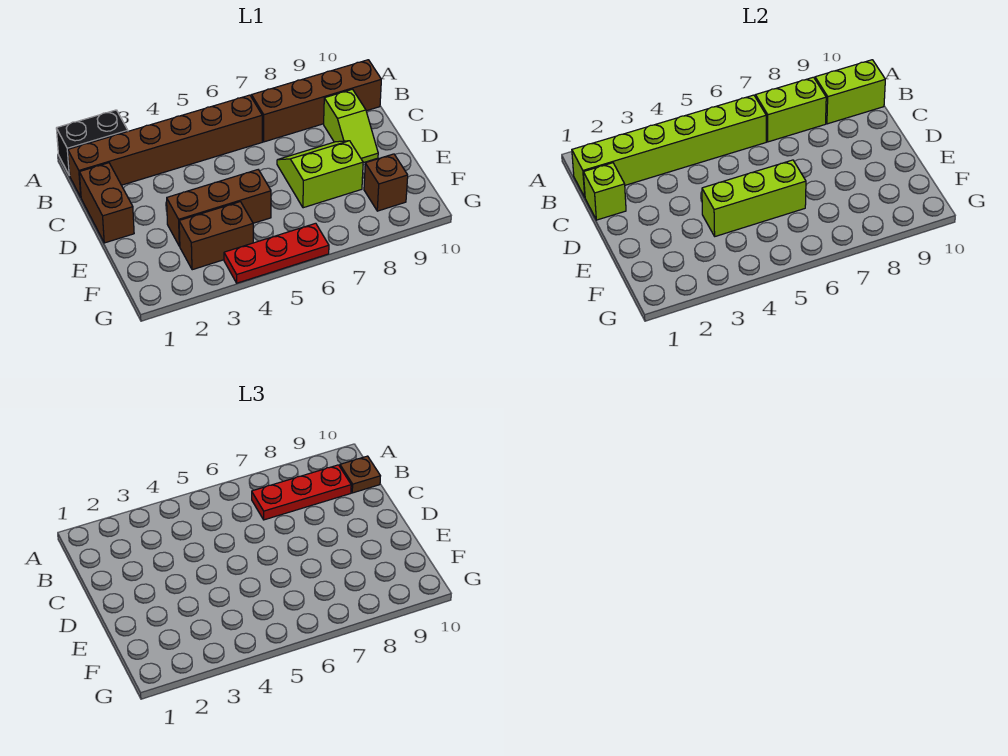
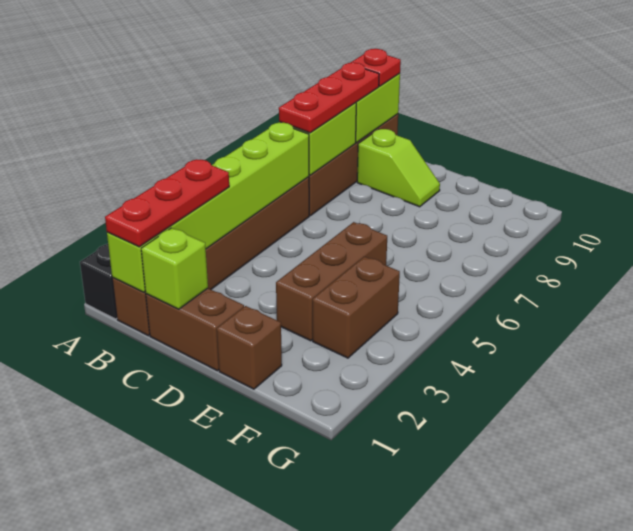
brown plate B10 level 3 -> red plate B10 level 3
lime slope D7:E8 level 1 top E -> none
lime brick E4:E6 level 2 -> none
brown brick F9 level 1 -> brown brick E1 level 1
red plate G4:G6 level 1 -> red plate B1:B3 level 3

